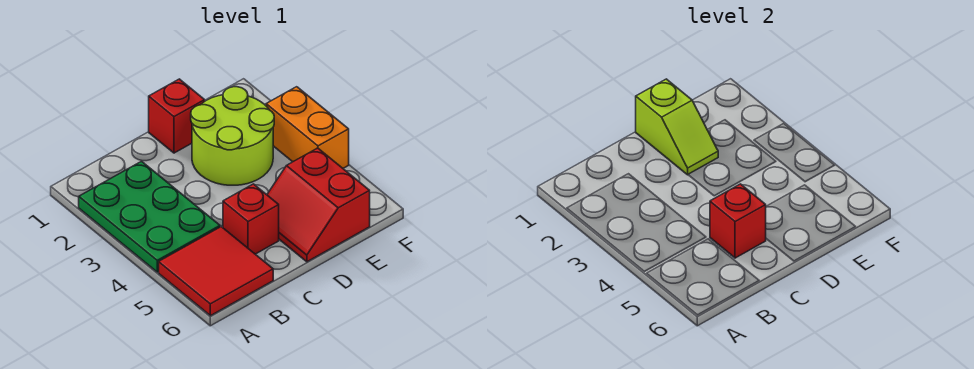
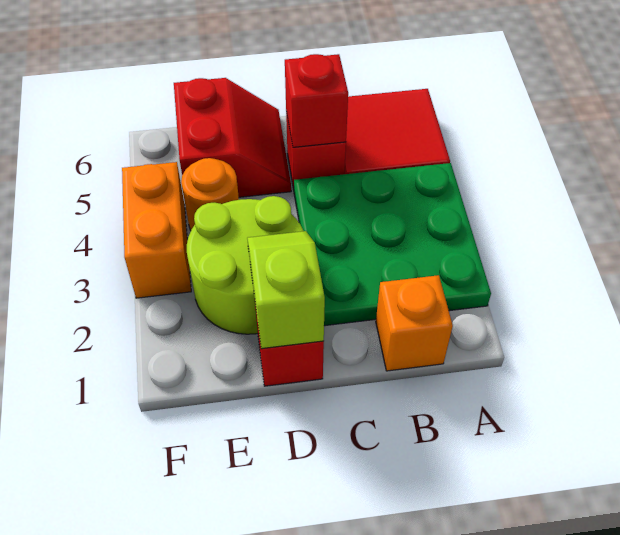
green plate A2:B4 level 1 -> green plate A2:C4 level 1
none -> orange brick B1 level 1
none -> orange round brick E4 level 1

